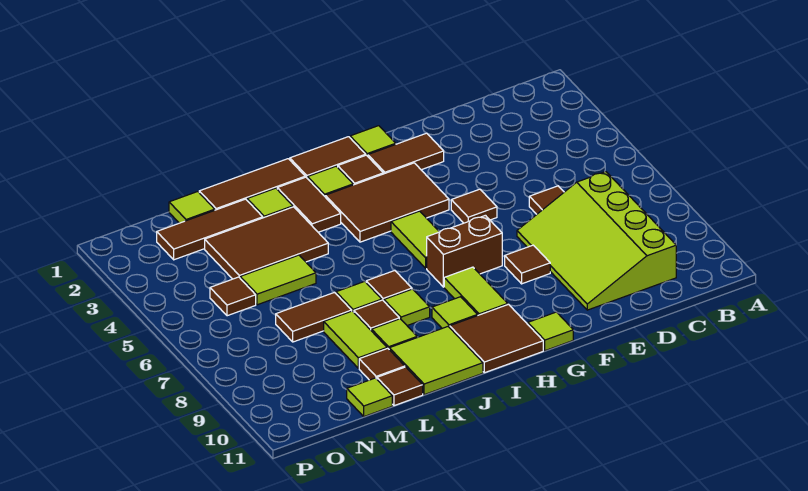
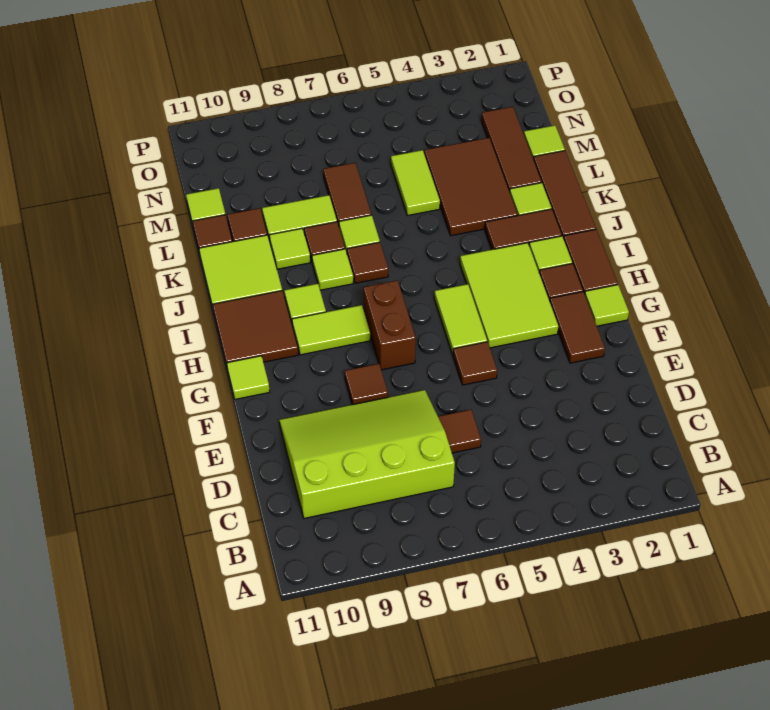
brown tile G3:I4 level 1 -> lime tile G3:I4 level 1
lime tile H5:H6 level 1 -> lime tile G5:H5 level 1
brown tile N5 level 1 -> none

